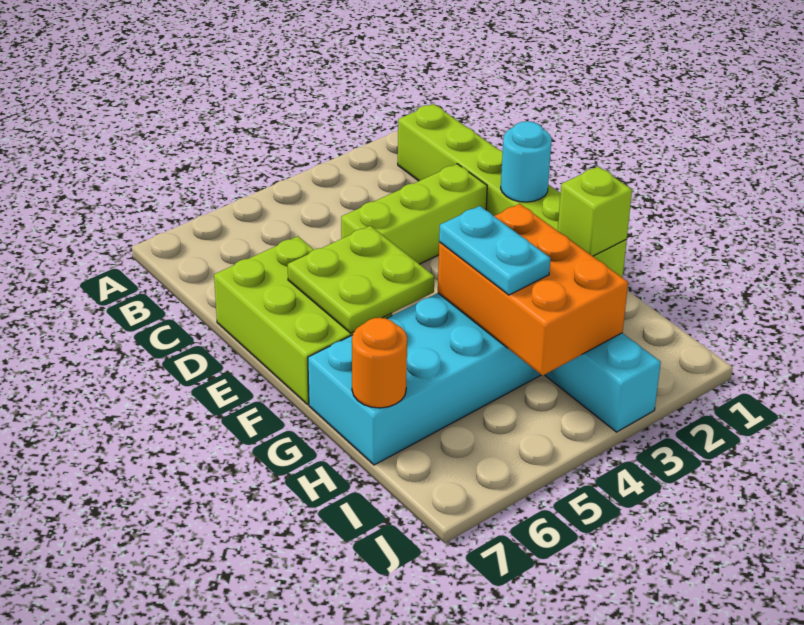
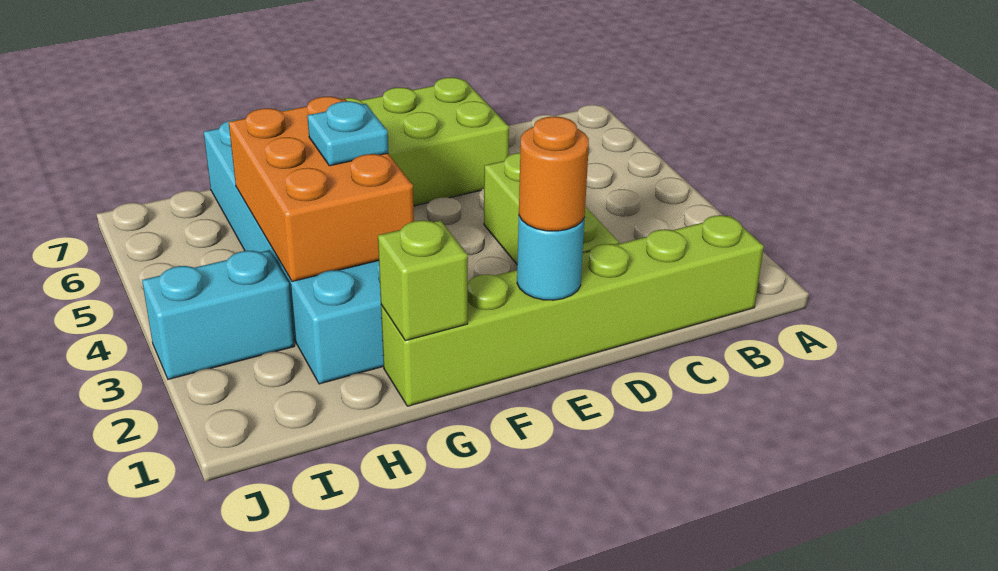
lime plate E5:F6 level 2 -> none
orange brick G3:I4 level 2 -> orange brick G3:H5 level 2
cyan plate G4:H4 level 3 -> cyan plate G4 level 3
orange round brick H7 level 2 -> orange round brick E1 level 3

